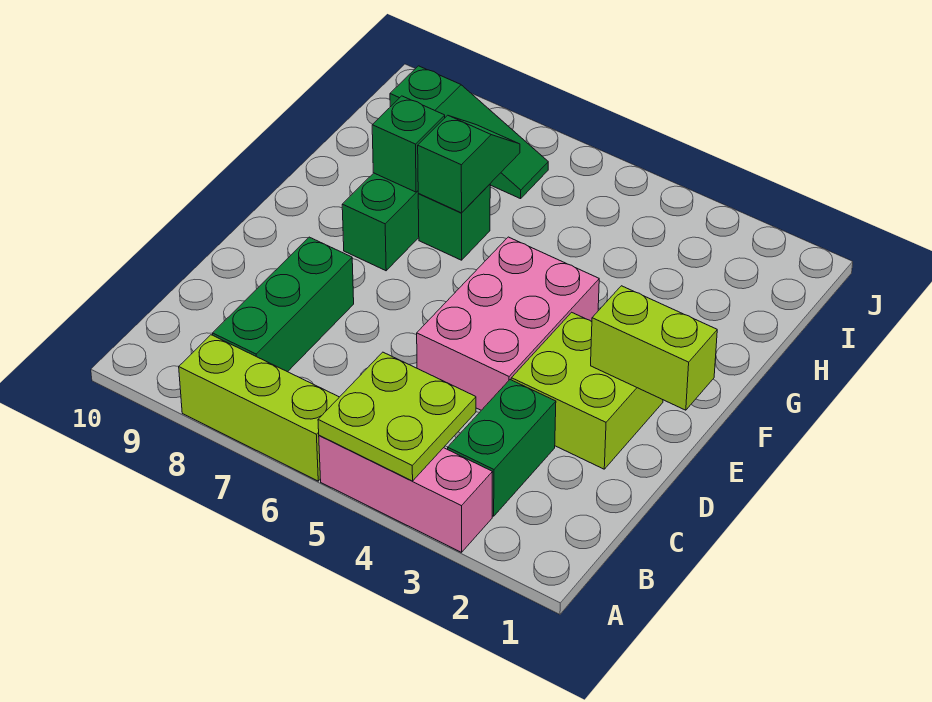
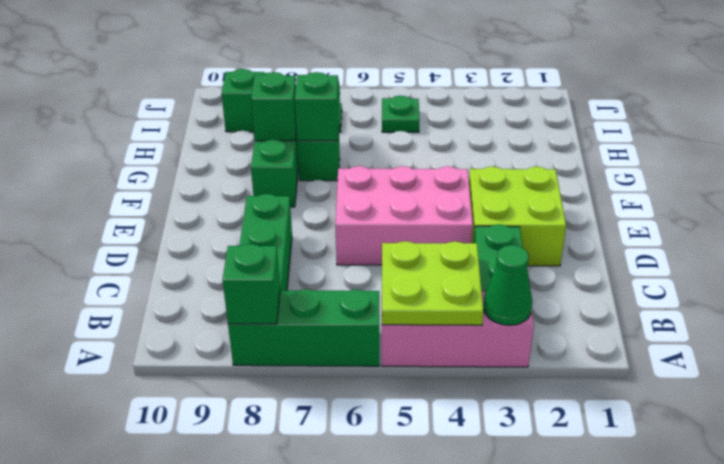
none -> green cone A3 level 2
lime brick A6:A8 level 1 -> green brick A6:A8 level 1
none -> green brick A8 level 2
pink brick D4:F5 level 1 -> pink brick D4:E6 level 1
lime brick E1:E2 level 2 -> none
none -> green plate I5 level 1

